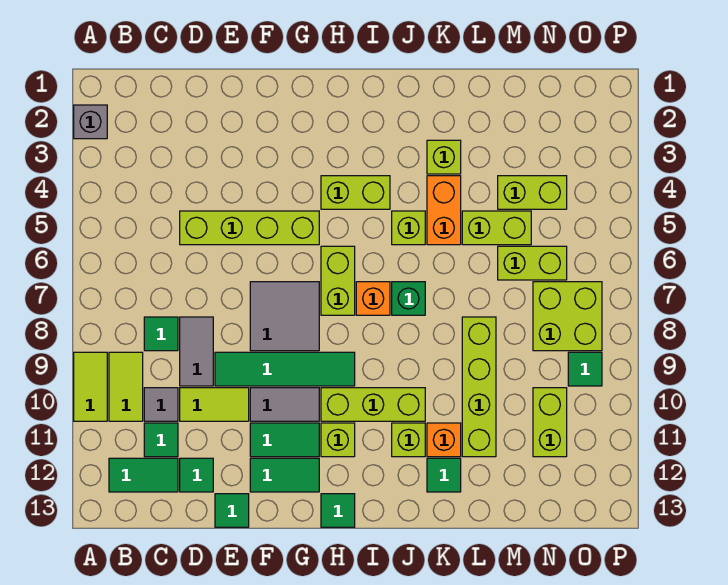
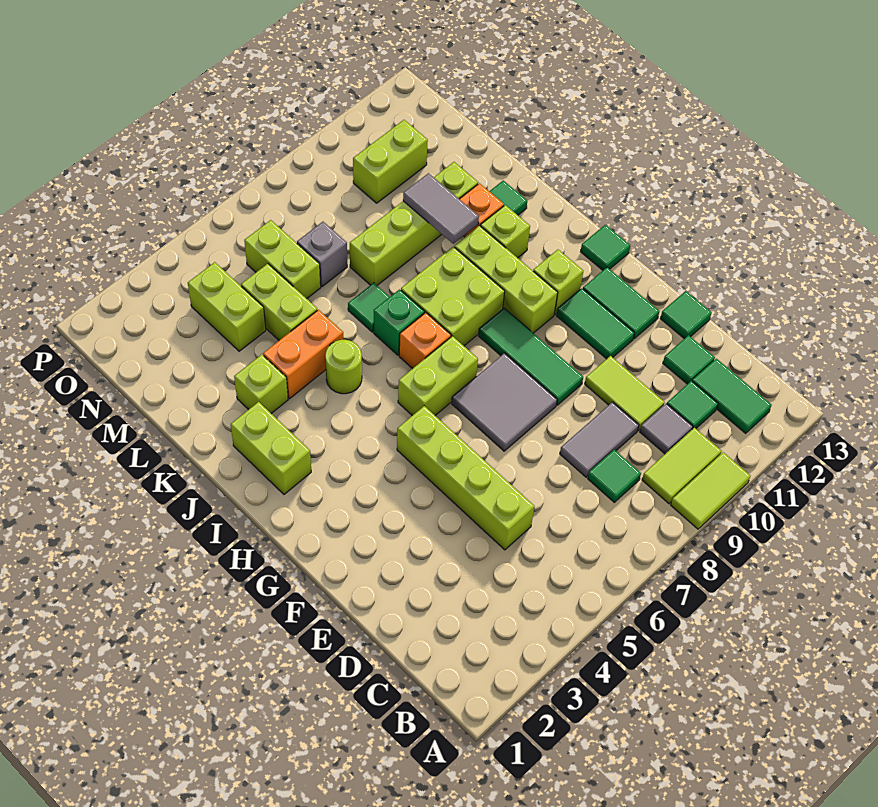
grey brick A2 level 1 -> grey brick M7 level 1
green tile E9:H9 level 1 -> green tile F9:H9 level 1
grey tile F10:G10 level 1 -> grey tile K10:L10 level 2
lime brick H4:I4 level 1 -> lime brick I2:J2 level 1
lime brick J5 level 1 -> lime round brick J5 level 1
lime brick N7:O8 level 1 -> lime brick I8:J9 level 1
green tile O9 level 1 -> green tile K7 level 1

